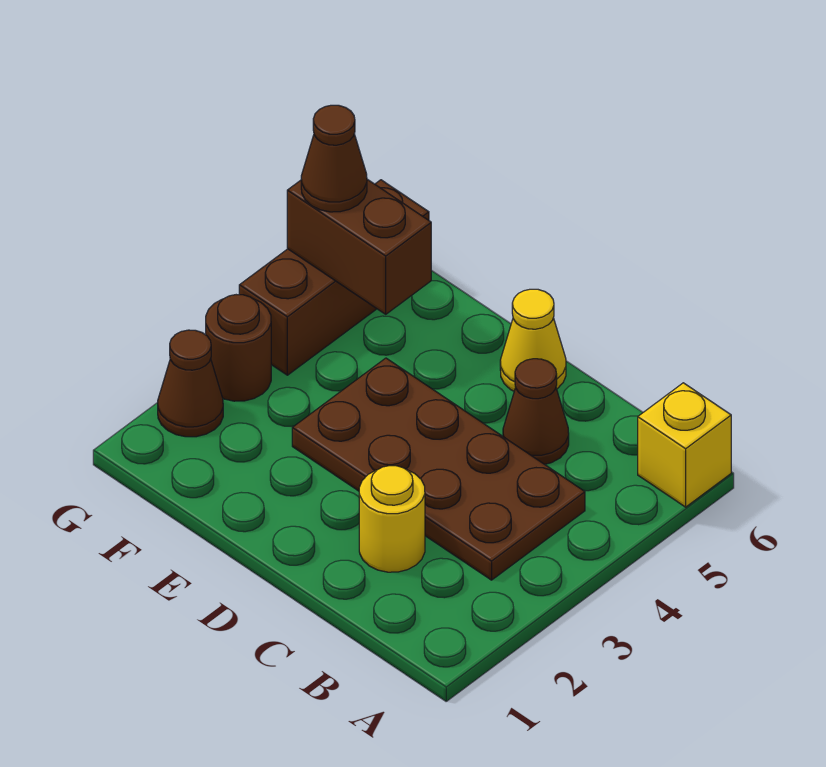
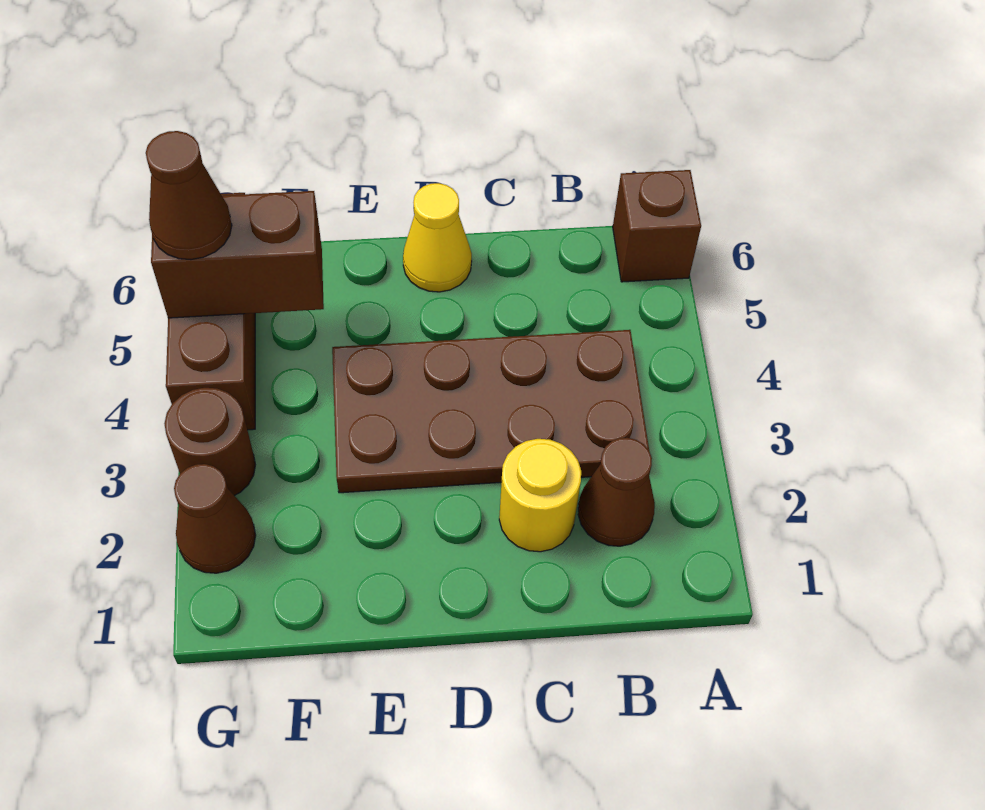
yellow brick A6 level 1 -> brown brick A6 level 1
brown cone C5 level 1 -> brown cone B2 level 1

